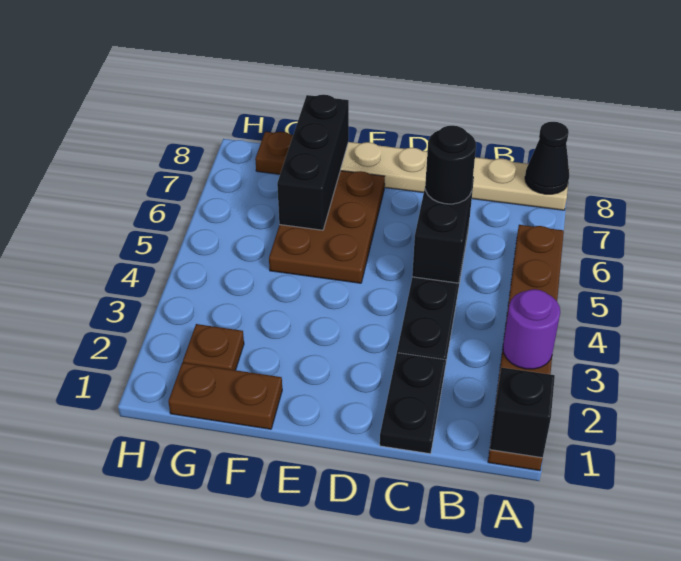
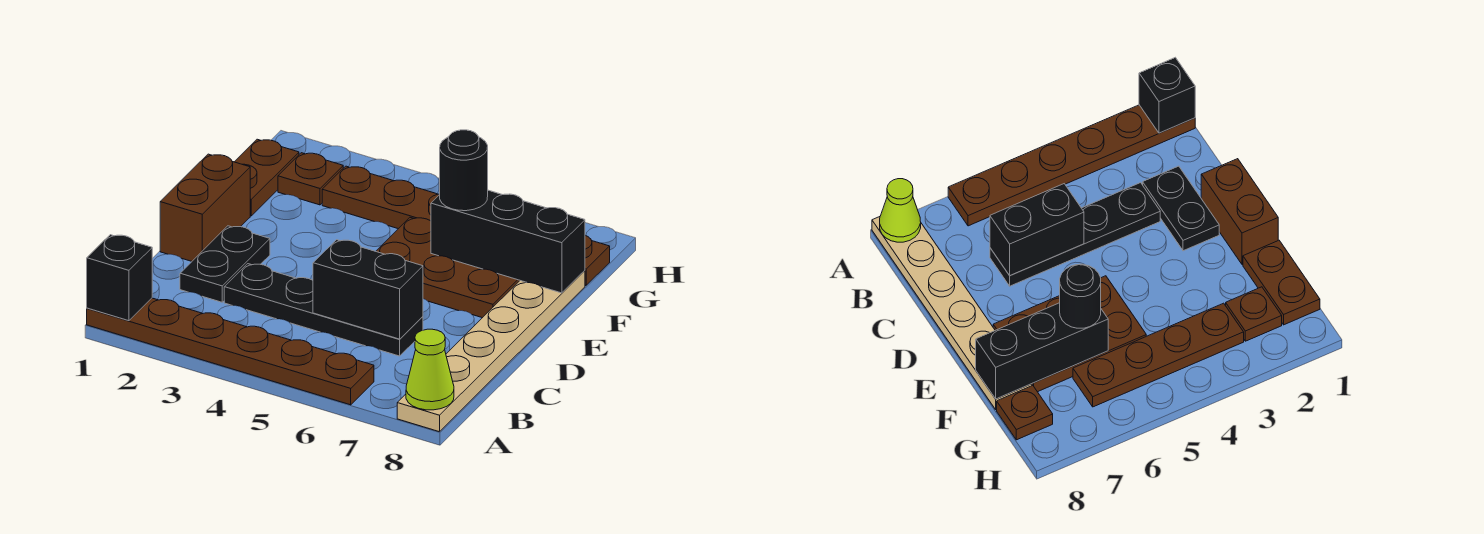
purple round brick A3 level 2 -> none
black cone A8 level 2 -> lime cone A8 level 2
black plate C1:C2 level 1 -> black plate C2:D2 level 1
black round brick C6 level 3 -> black round brick F6 level 3
none -> brown brick D1:E1 level 1
none -> brown plate G3:G6 level 1

